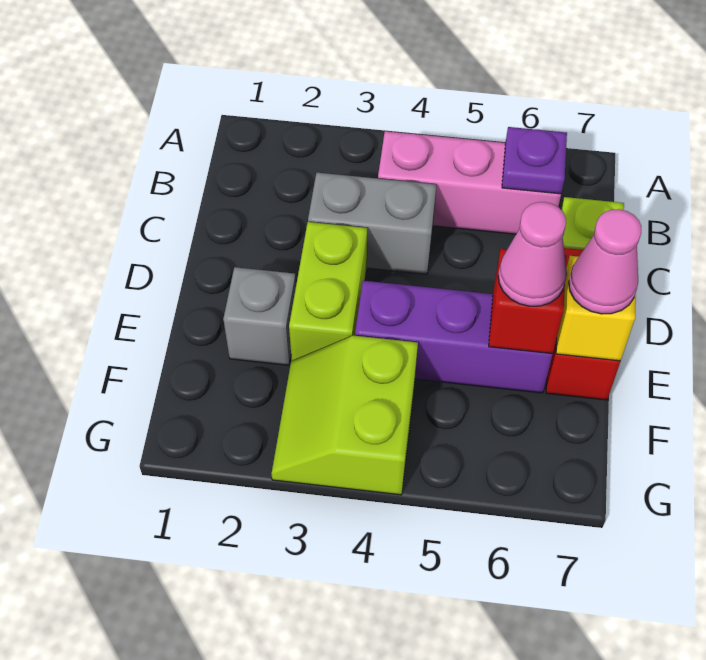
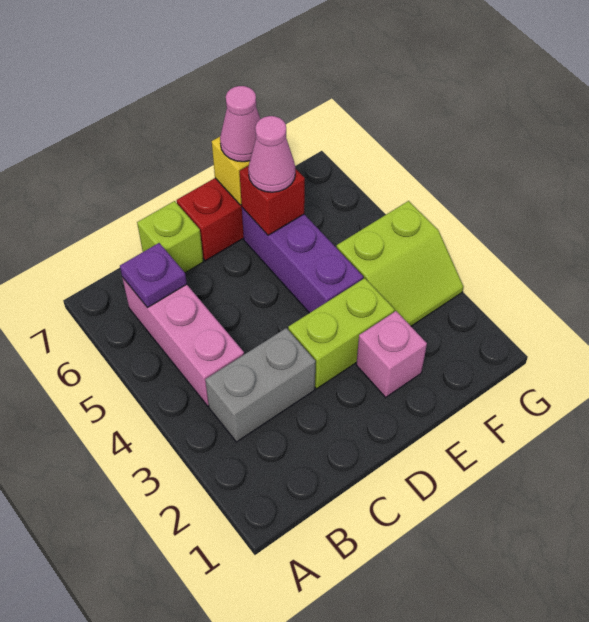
grey brick C3:C4 level 1 -> grey brick B3:C3 level 1
grey brick E2 level 1 -> pink brick E2 level 1

